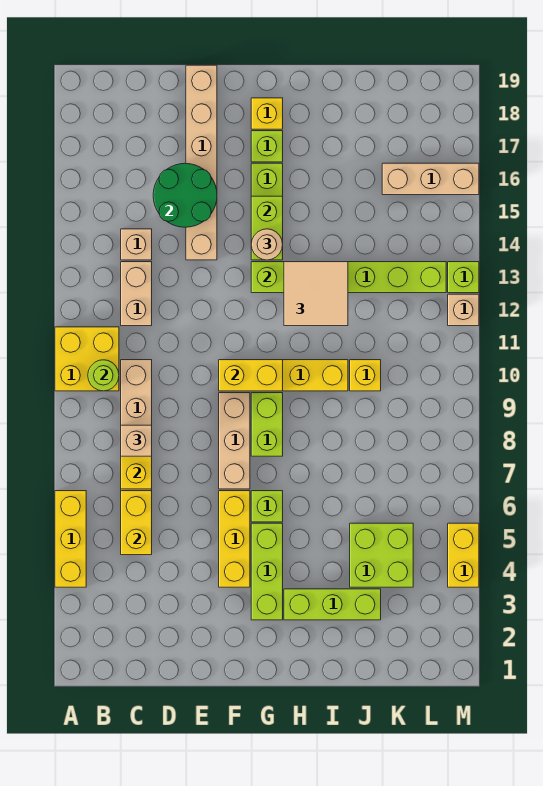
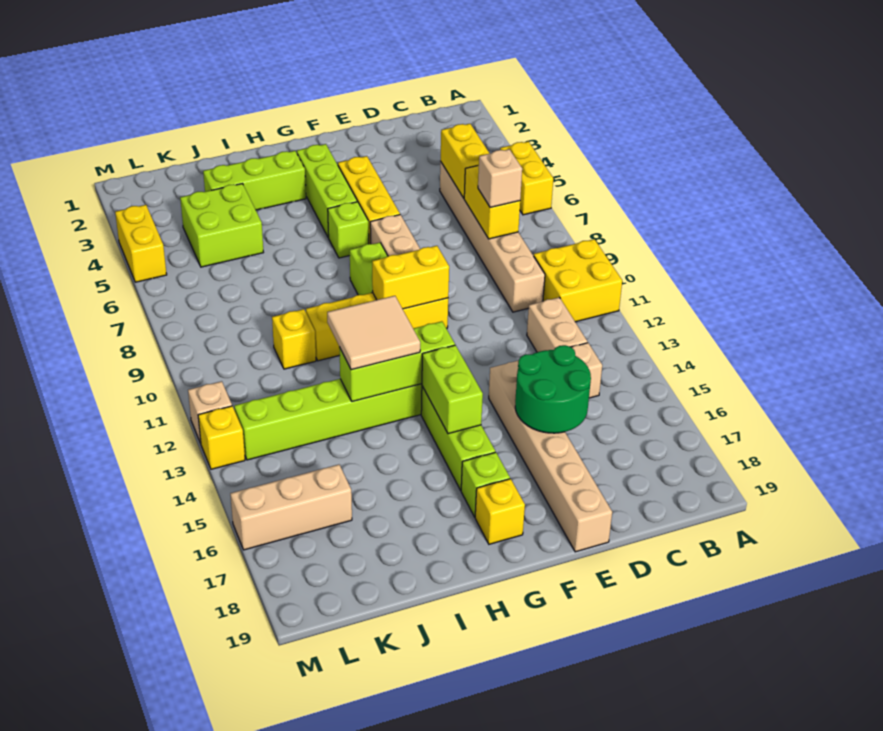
yellow brick A4:A6 level 1 -> yellow brick A5:A6 level 1
lime round brick B10 level 2 -> none
tan round brick G14 level 3 -> none
lime brick M13 level 1 -> yellow brick M13 level 1

